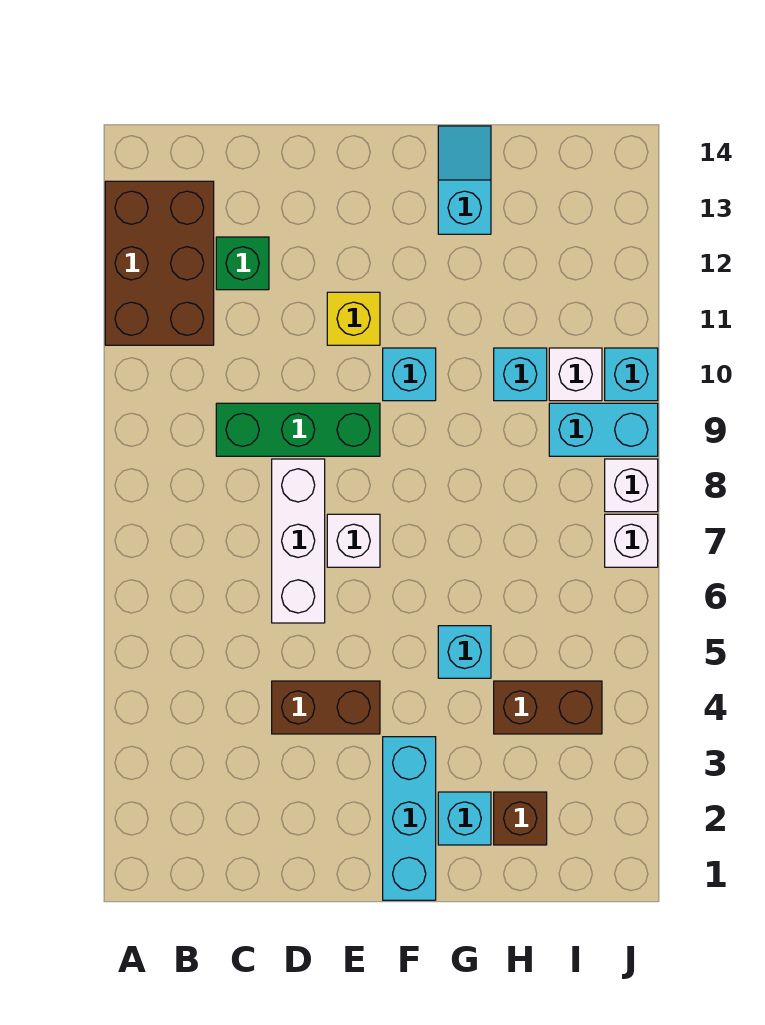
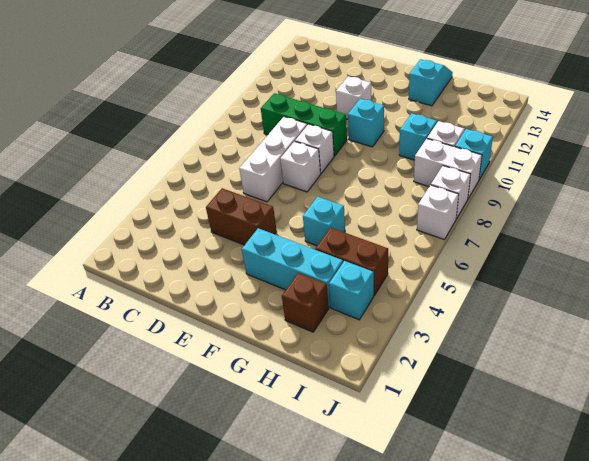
brown brick A11:B13 level 1 -> none
green brick C12 level 1 -> none
none -> white brick E8 level 1
yellow brick E11 level 1 -> white brick E11 level 1
cyan brick F1:F3 level 1 -> cyan brick F3:H3 level 1
cyan brick G2 level 1 -> cyan brick I3 level 1
cyan brick I9:J9 level 1 -> white brick I9:J9 level 1

